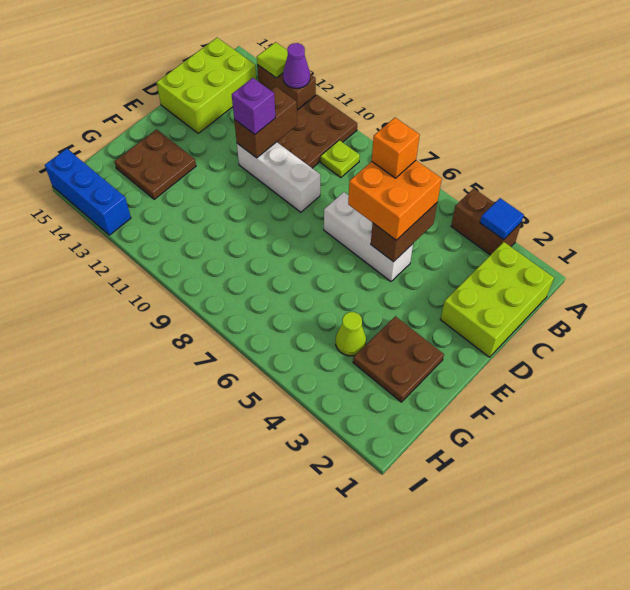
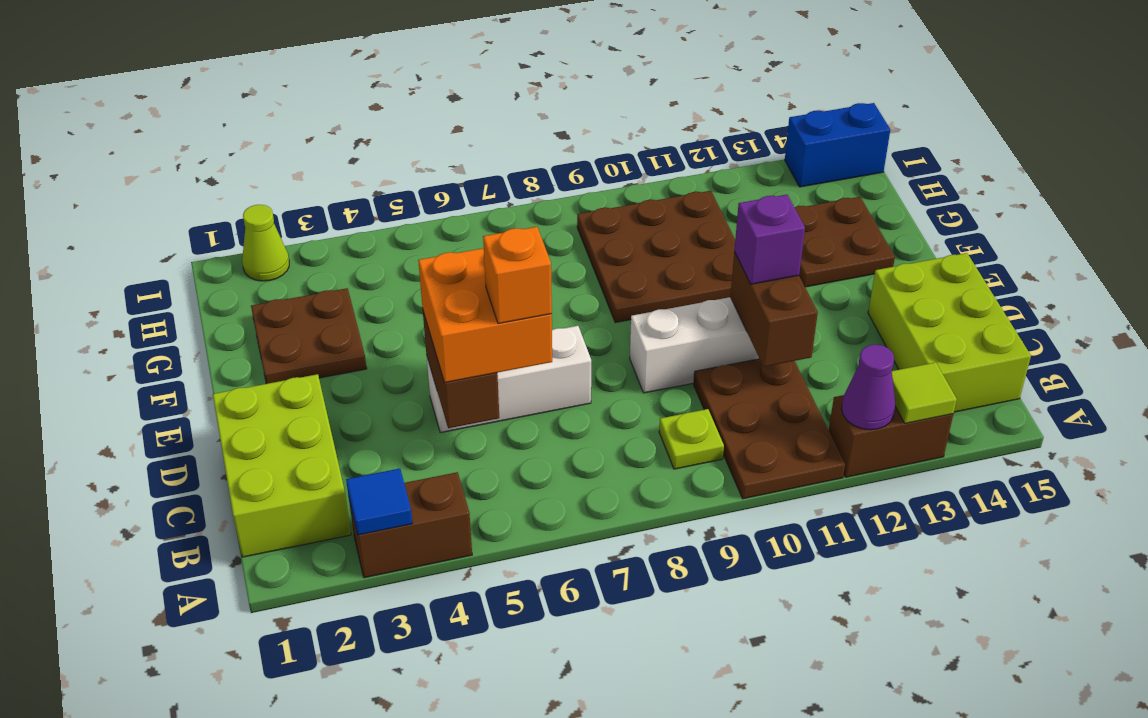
none -> brown plate F9:H11 level 1
lime cone G4 level 1 -> lime cone I2 level 1
blue brick I13:I15 level 1 -> blue brick I14:I15 level 1

